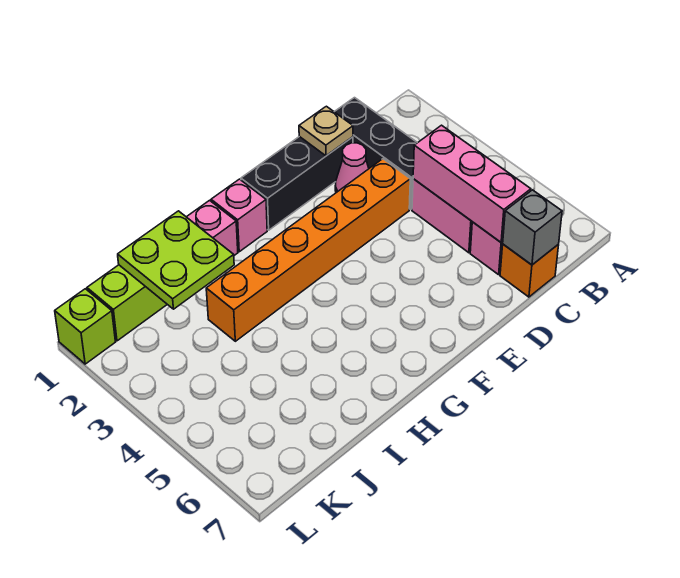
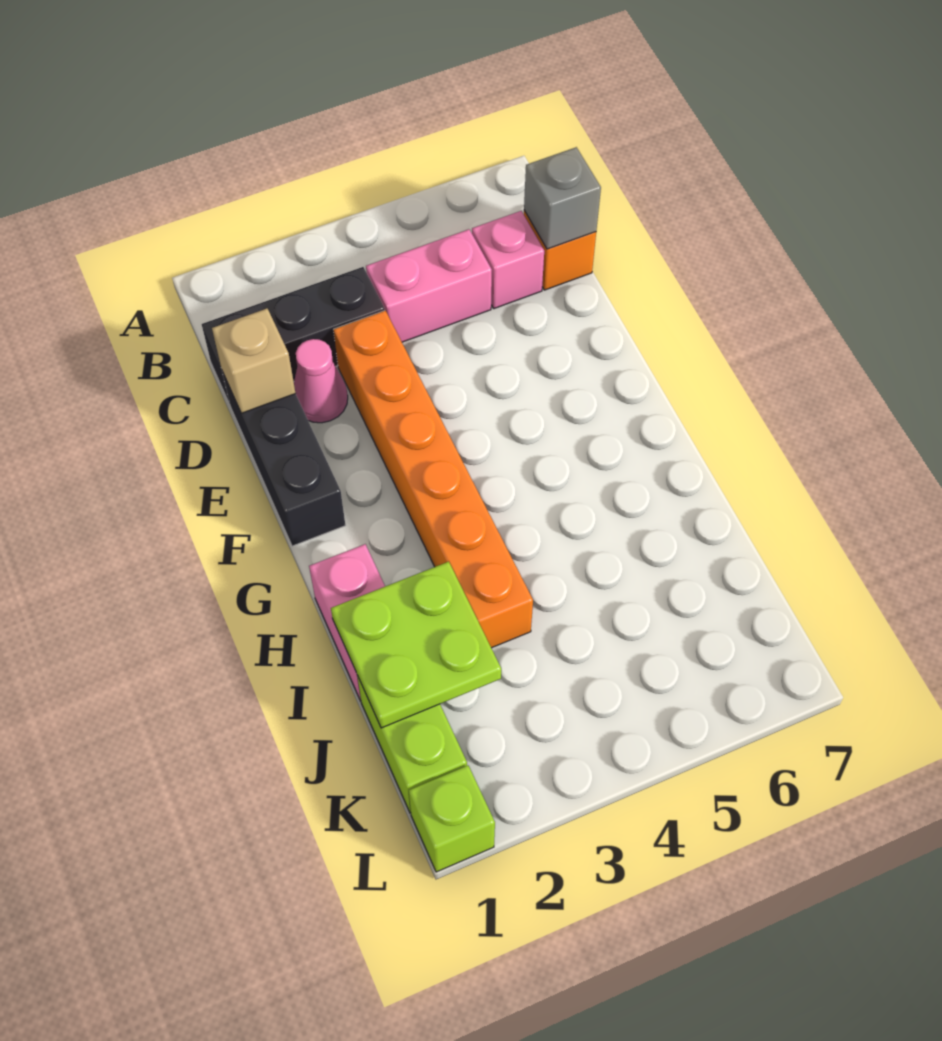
pink brick C4:C6 level 2 -> none
tan plate D1 level 2 -> tan brick D1 level 2
pink brick G1 level 1 -> none

